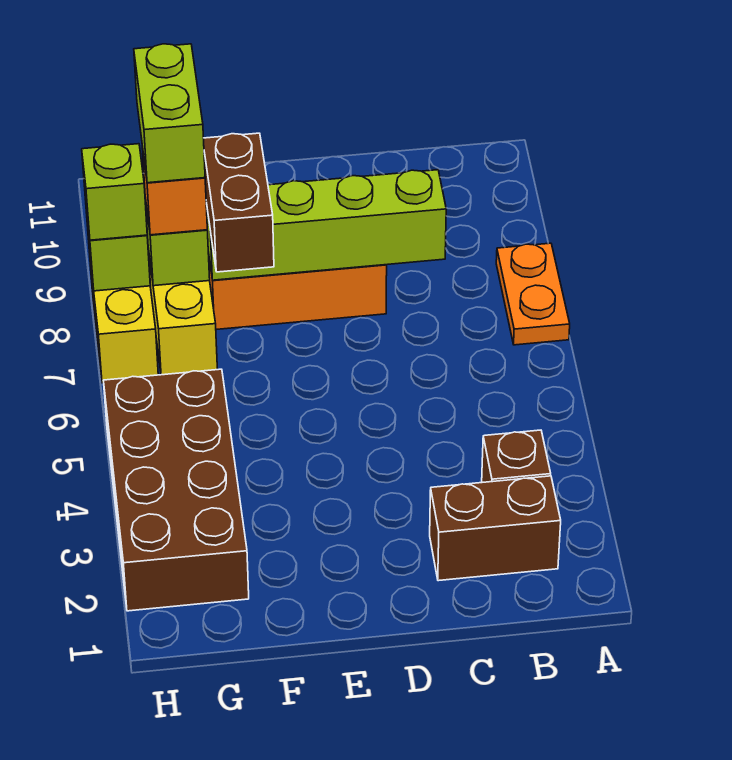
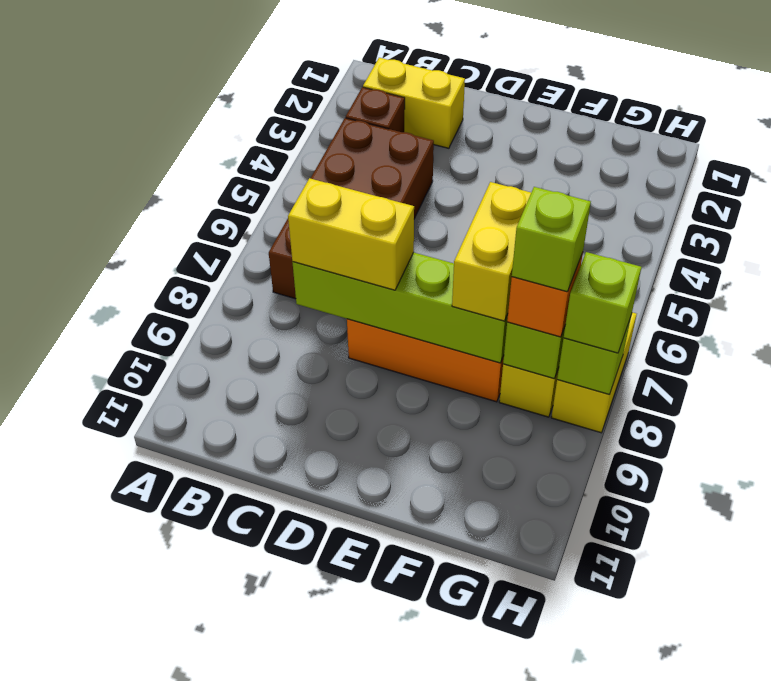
orange plate A7:A8 level 1 -> none
brown brick B2:C2 level 1 -> yellow brick B2:C2 level 1
none -> yellow brick C8:D8 level 3
brown brick F7:F8 level 3 -> yellow brick F7:F8 level 3
brown brick G2:H5 level 1 -> brown brick B4:C7 level 1
lime brick G8:G9 level 4 -> lime brick G8 level 4

